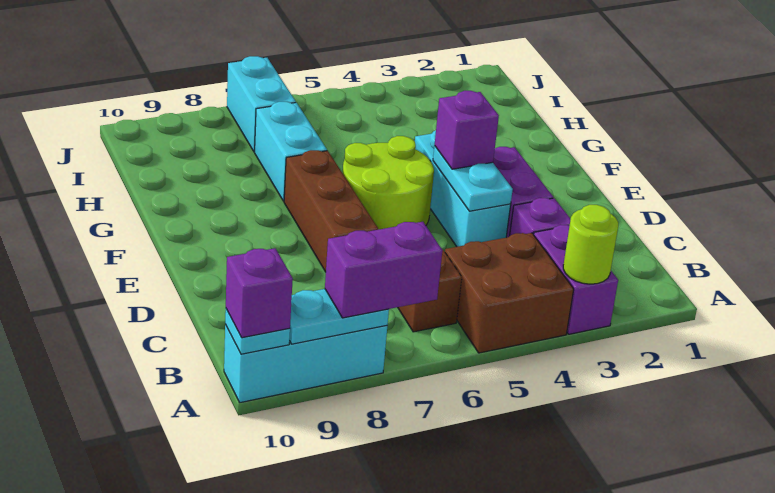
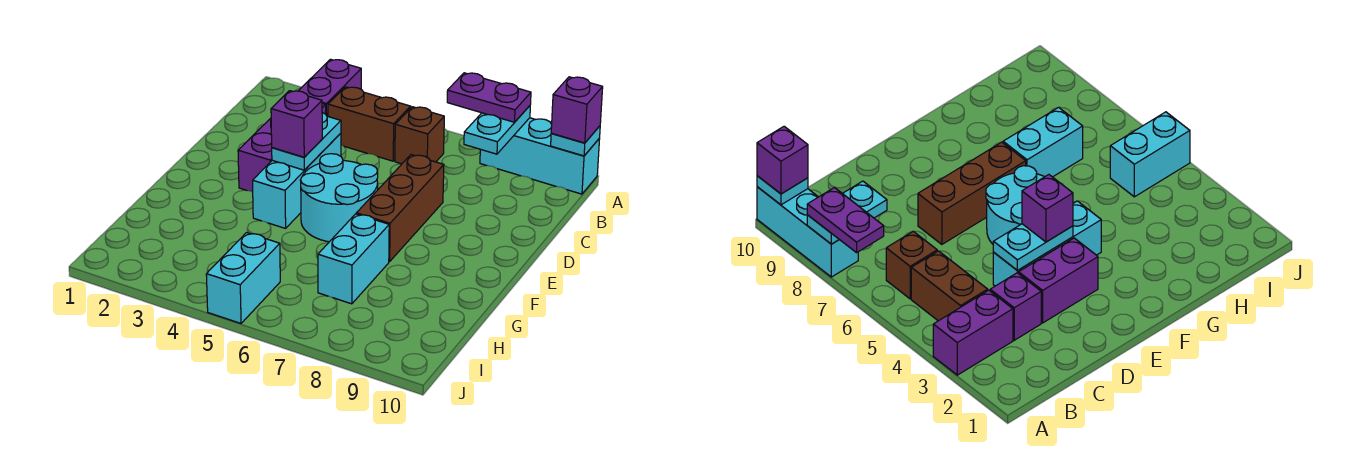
lime round brick A3 level 2 -> none
brown brick A4:B5 level 1 -> brown brick B4:B5 level 1
purple brick A7:A8 level 3 -> purple plate A7:A8 level 3
cyan plate A8:A9 level 2 -> cyan plate A8:B8 level 2
lime round brick E5:F6 level 1 -> cyan round brick E5:F6 level 1
cyan brick I7:J7 level 1 -> cyan brick I5:J5 level 1

